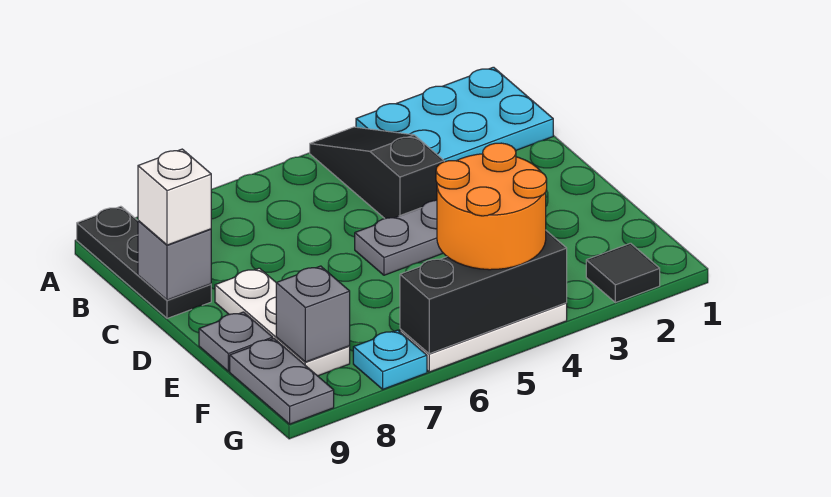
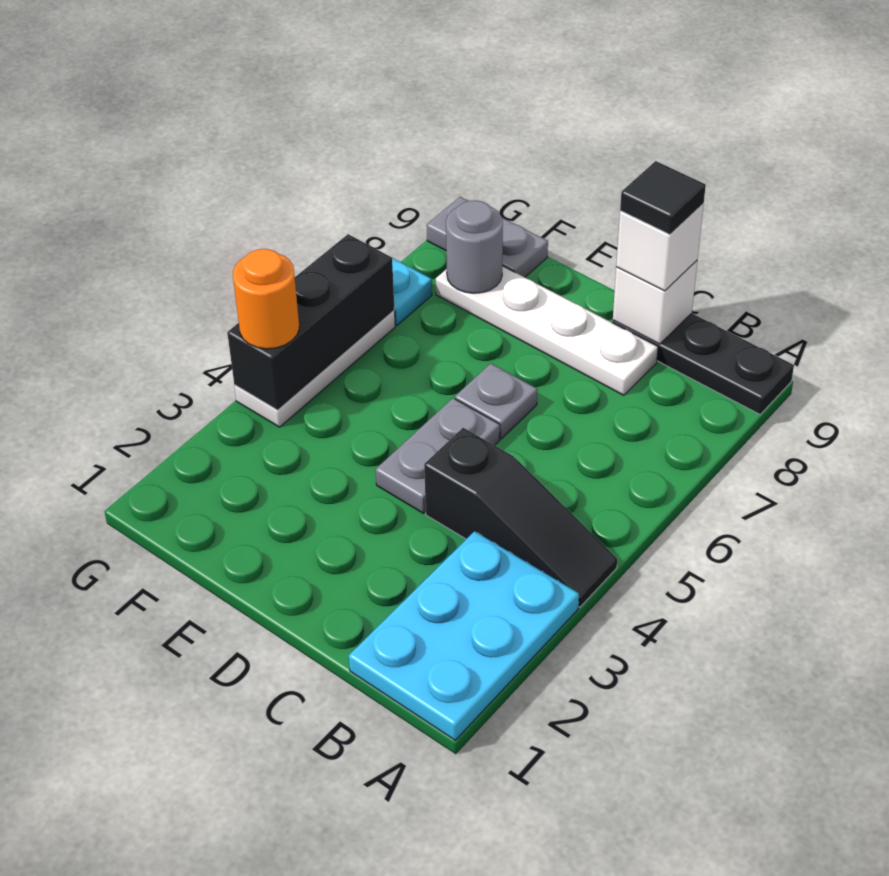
grey brick C9 level 2 -> white brick C9 level 2
white plate D8:F8 level 1 -> white plate C8:F8 level 1
grey plate E9 level 1 -> grey plate D6 level 1
orange round brick F4:G5 level 3 -> orange round brick G4 level 3
grey brick F8 level 2 -> grey round brick F8 level 2
black tile G2 level 1 -> black tile C9 level 4

